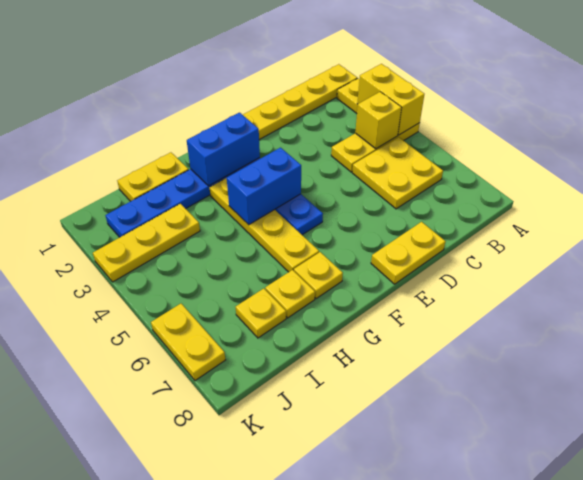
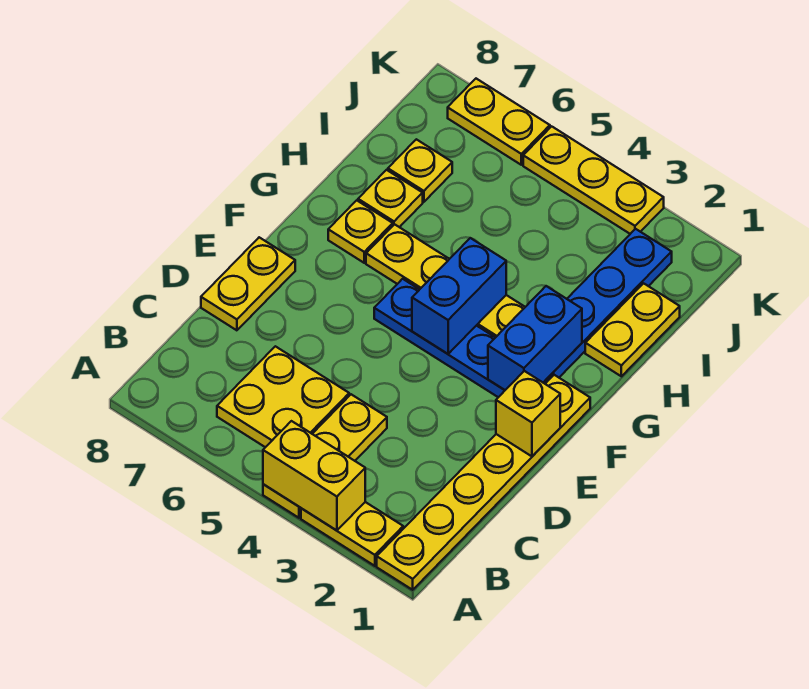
yellow brick B4 level 2 -> yellow brick E1 level 2
yellow plate I3:K3 level 1 -> yellow plate K3:K5 level 1

